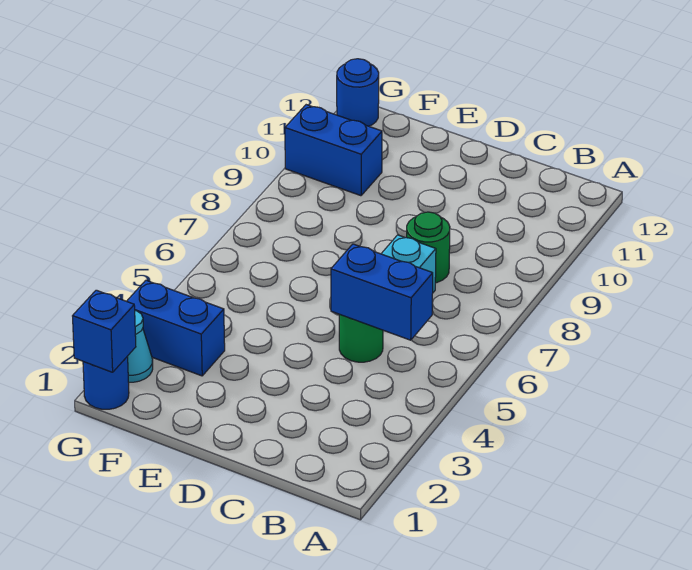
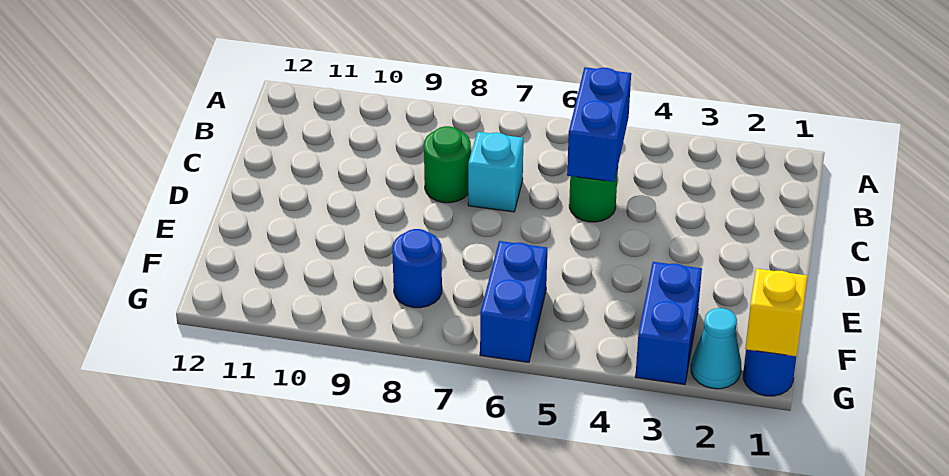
blue brick F10:G10 level 1 -> blue brick F6:G6 level 1
blue brick G1 level 2 -> yellow brick G1 level 2
blue round brick G12 level 1 -> blue round brick F8 level 1

